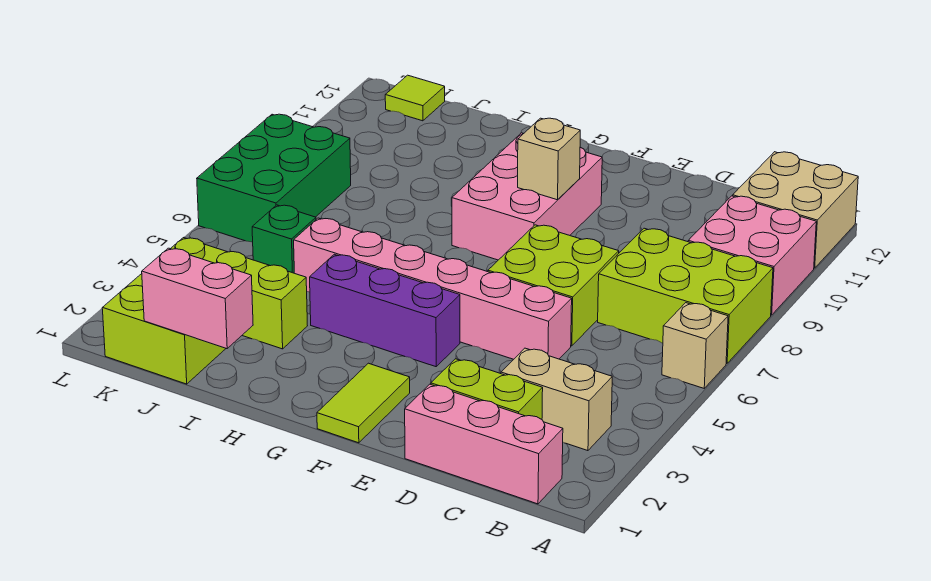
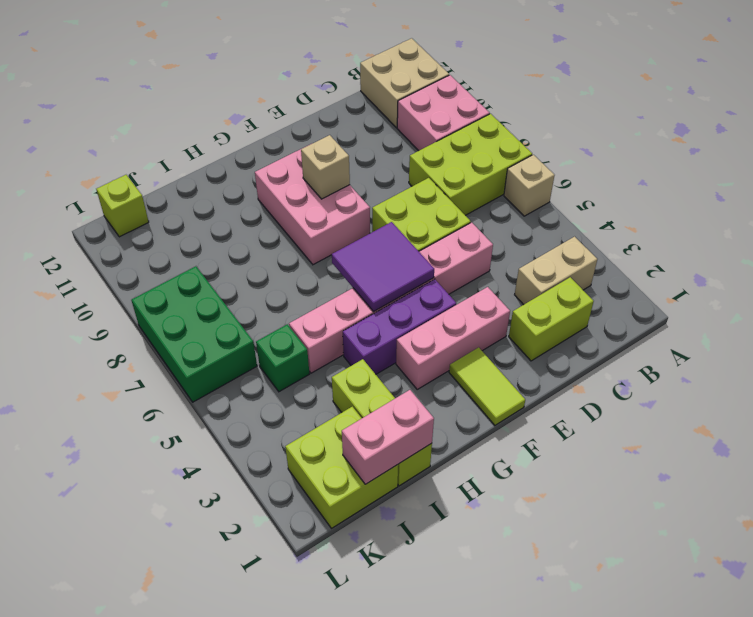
pink brick B1:D1 level 1 -> pink brick E3:G3 level 1
none -> purple tile F5:G6 level 2
lime brick I3:K3 level 1 -> lime brick I1:I3 level 1
lime tile K12 level 1 -> lime brick K12 level 1

